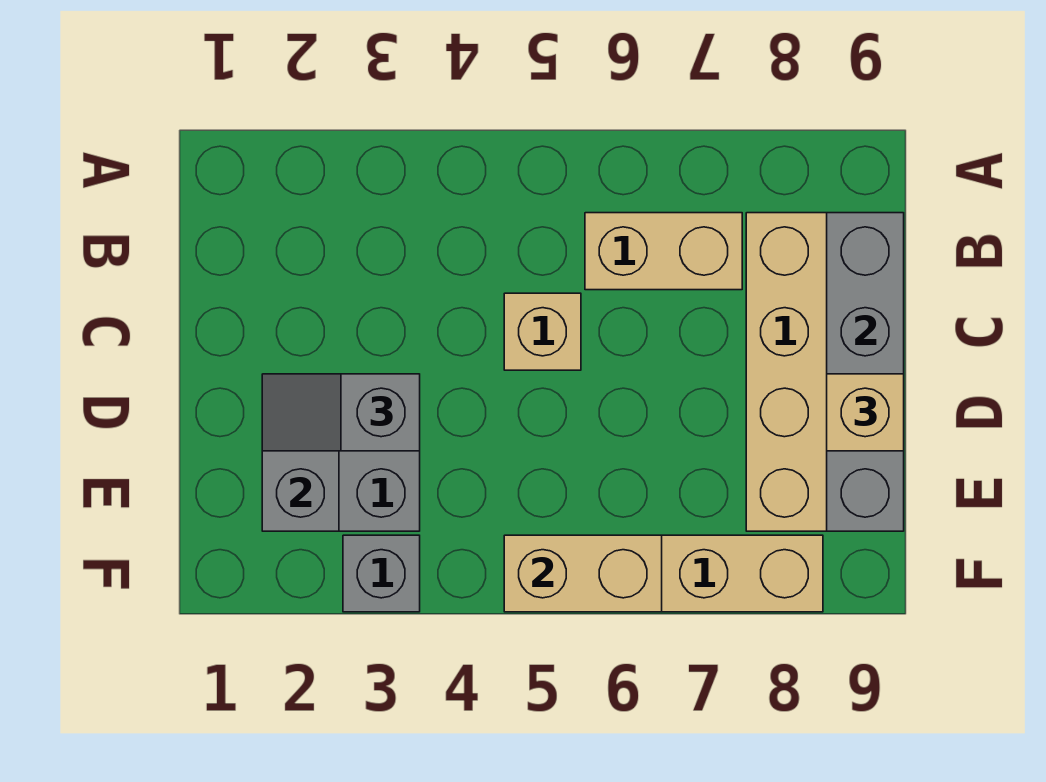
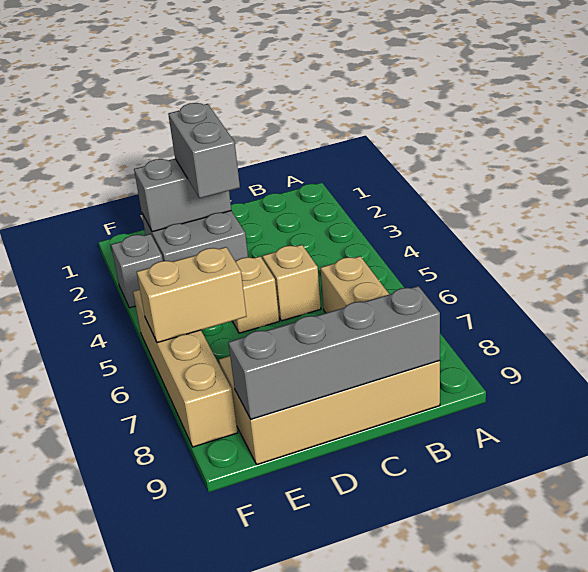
grey slope D2:D3 level 3 top 3 -> grey brick D2:D3 level 3
tan brick D9 level 3 -> tan brick D5 level 1
tan brick F5:F6 level 2 -> tan brick E6:F6 level 2

